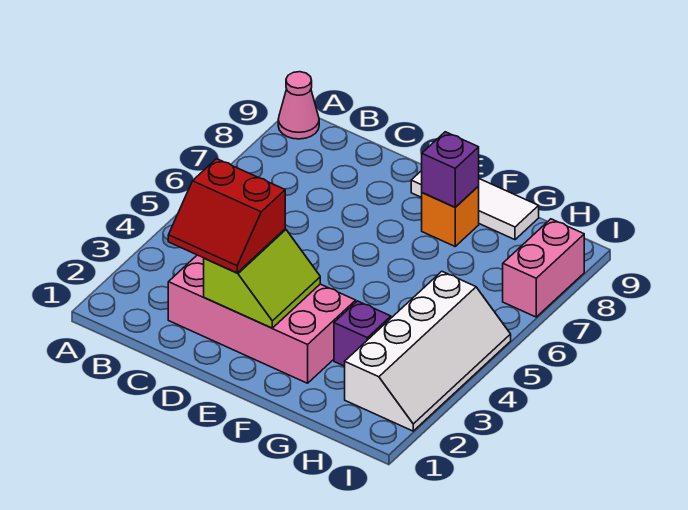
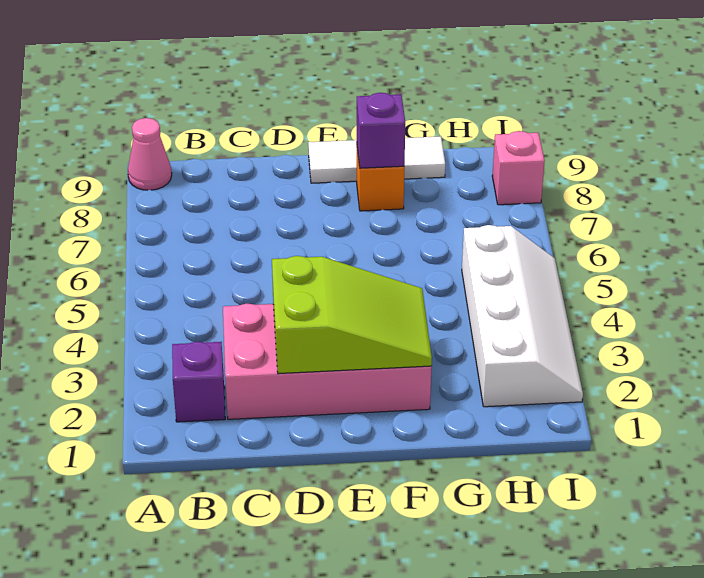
red slope C2:D3 level 3 top 3 -> none
lime slope D2:E3 level 2 top D -> lime slope D2:F3 level 2 top D
purple brick G3 level 1 -> purple brick B2 level 1
pink brick I7:I8 level 1 -> pink brick I8 level 1

